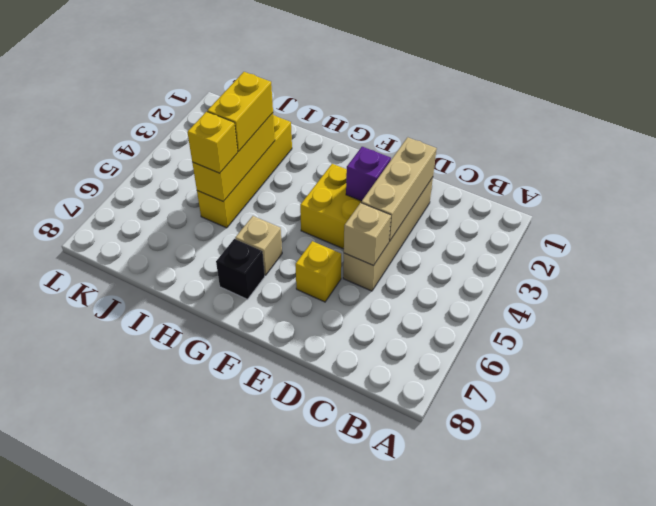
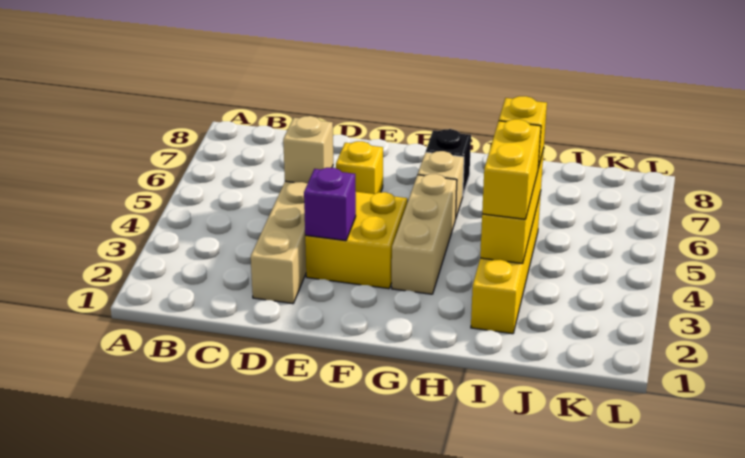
tan brick D2:D4 level 2 -> tan brick G3:G5 level 1

